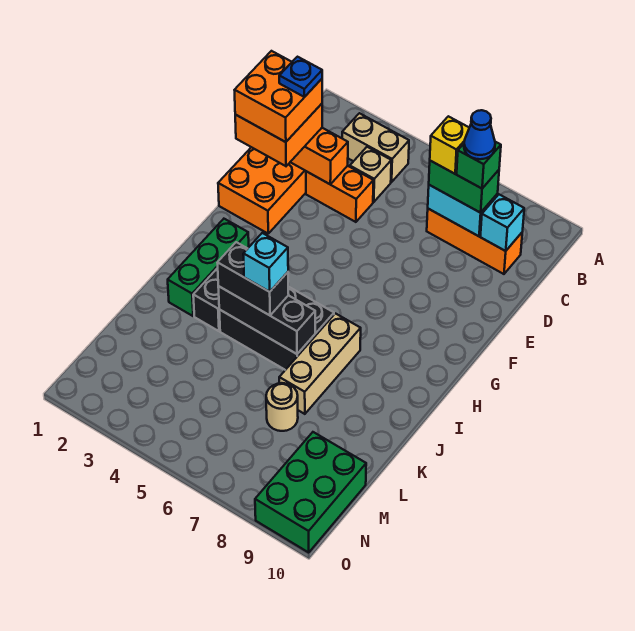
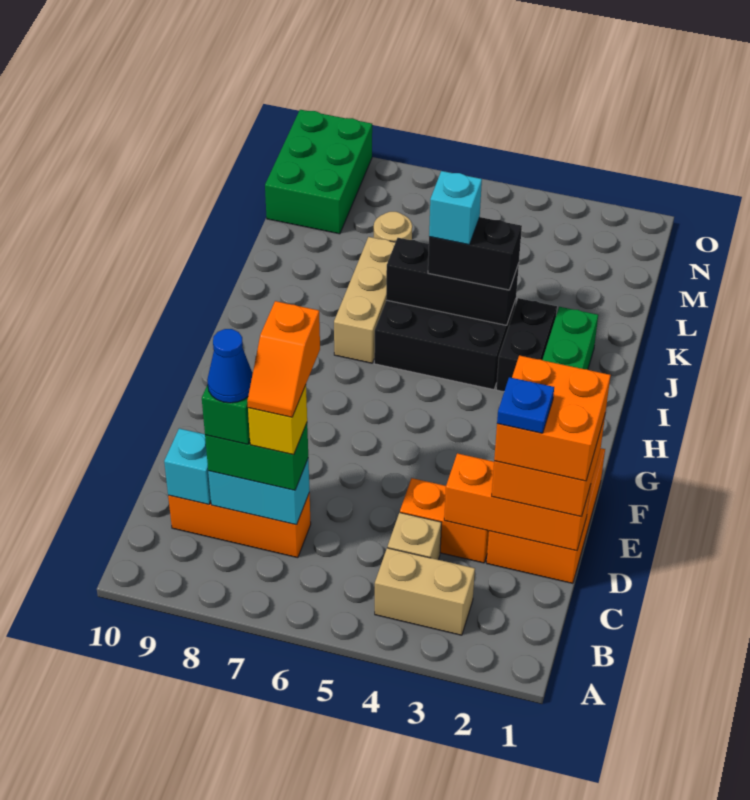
none -> orange slope C7:D7 level 5 top D

